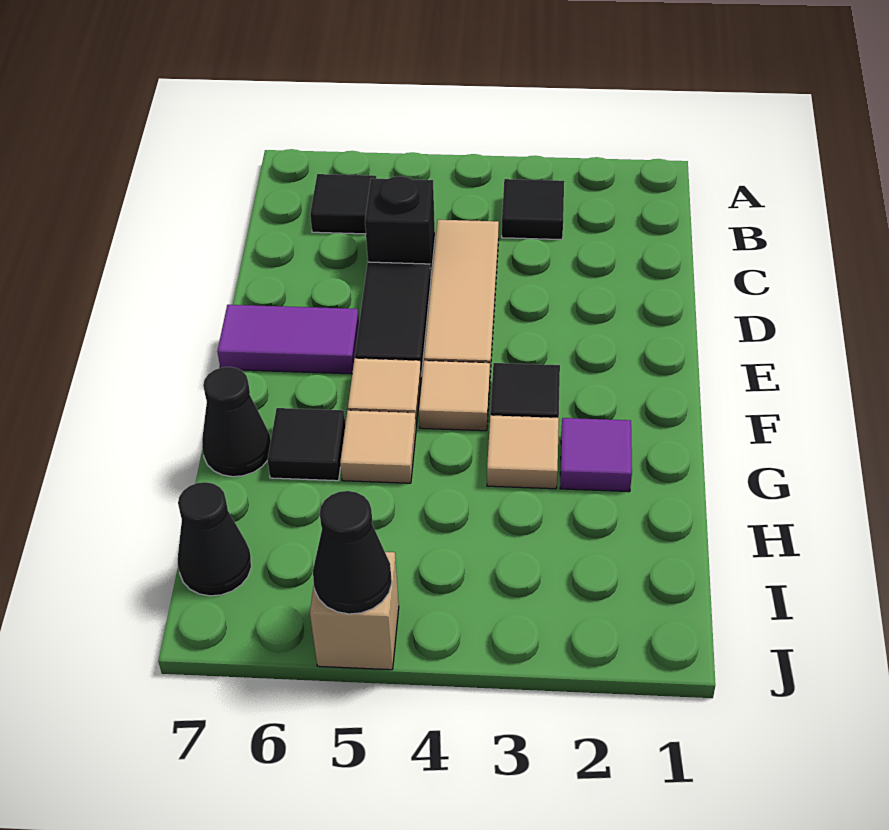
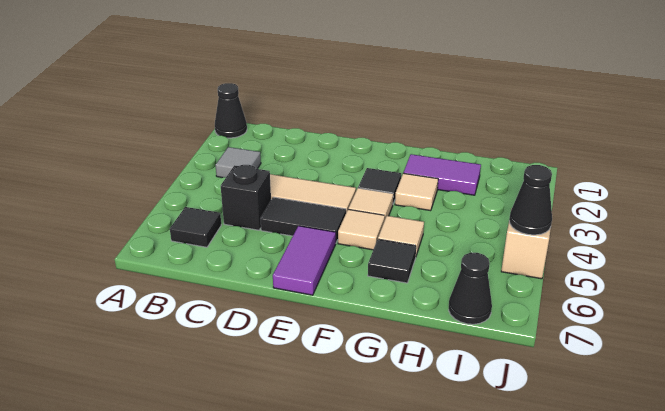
black tile B3 level 1 -> grey tile B3 level 1
purple tile G2 level 1 -> purple tile G2:H2 level 1
black cone G7 level 1 -> black cone A1 level 1

